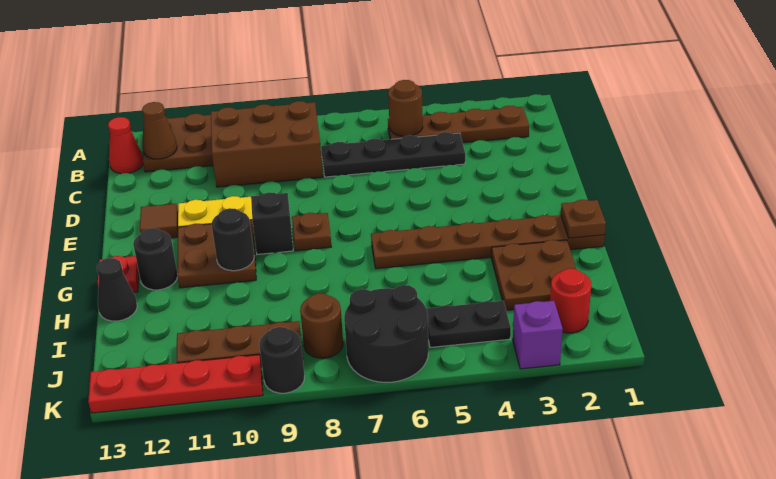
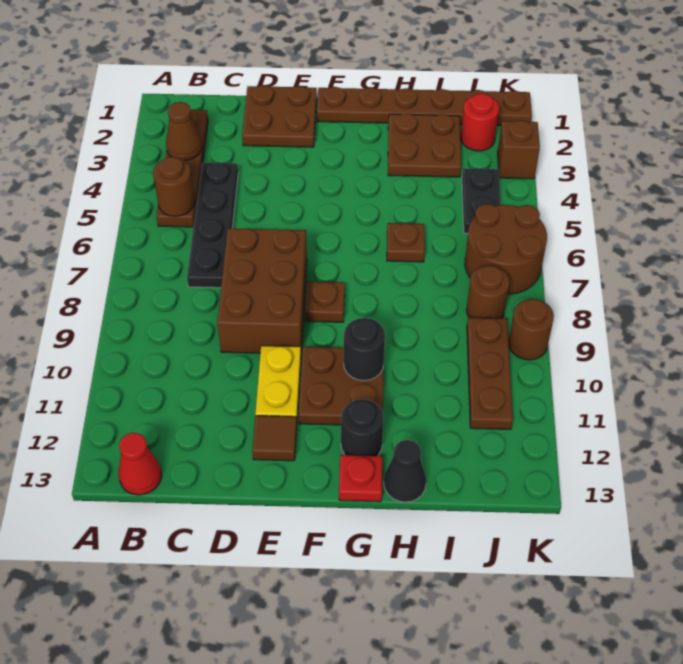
brown plate A11:B12 level 1 -> brown plate D1:E2 level 1
brown brick B8:C10 level 1 -> brown brick D7:E9 level 1
brown cone B12 level 2 -> brown cone B3 level 2
black brick F9 level 1 -> none
brown plate G1:G6 level 1 -> brown plate F1:K1 level 1
brown plate G1 level 2 -> brown plate H6 level 1
black round brick J6:K7 level 1 -> brown round brick J6:K7 level 1
purple brick K3 level 1 -> brown brick K3 level 1
black round brick K9 level 1 -> brown round brick K9 level 1
red plate K10:K13 level 1 -> none

